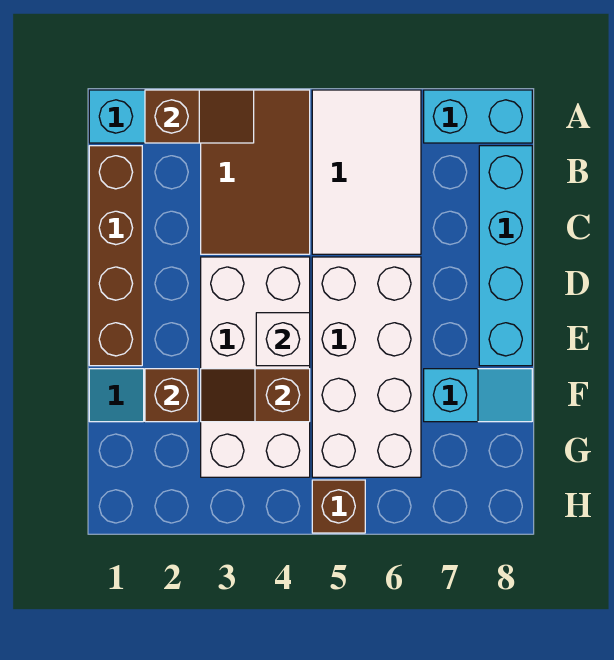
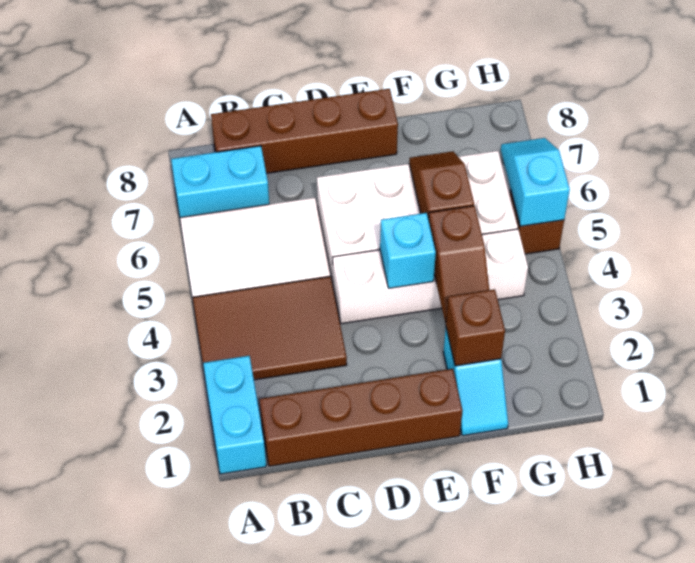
brown slope A2:A3 level 2 top 2 -> brown slope F5:F6 level 2 top 5
cyan brick A7:A8 level 1 -> cyan brick A7:B7 level 1
cyan brick B8:E8 level 1 -> brown brick B8:E8 level 1
white brick D3:G4 level 1 -> white brick D4:G4 level 1
white brick E4 level 2 -> cyan brick E4 level 2
cyan slope F7:F8 level 1 top 7 -> cyan slope H5:H6 level 2 top 5

